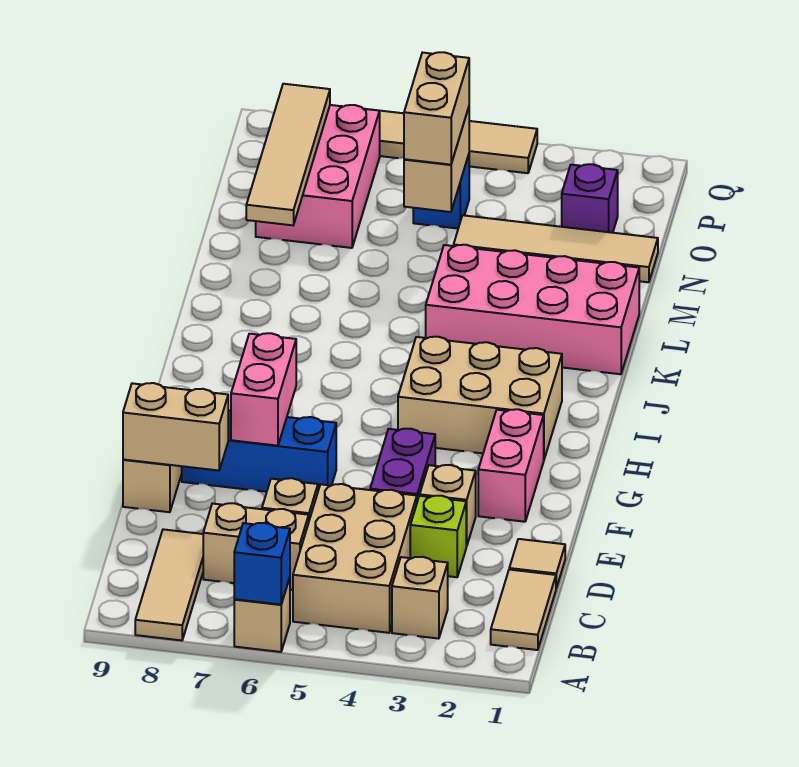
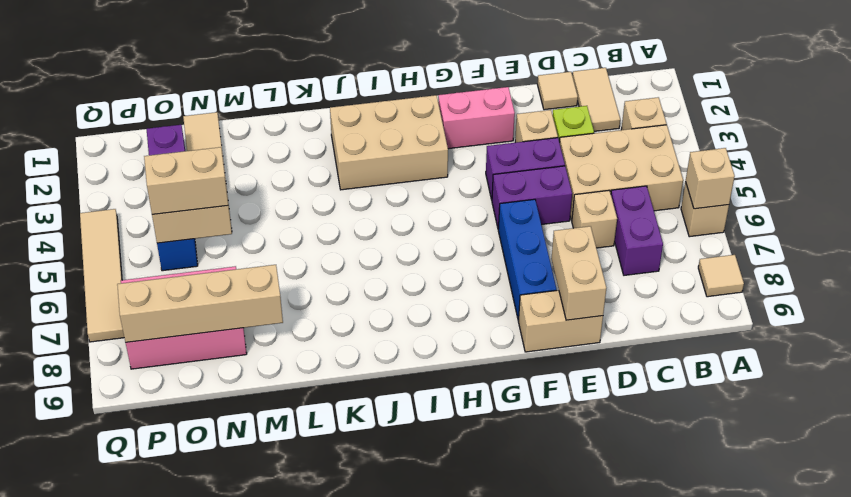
blue brick A6 level 2 -> tan brick A6 level 2
tan tile A8:C8 level 1 -> tan tile A8 level 1
tan tile B1:C1 level 1 -> tan tile C1:C2 level 1
tan brick C6:C7 level 1 -> purple brick C6:C7 level 1
none -> purple brick E5:F5 level 1
pink brick F7:G7 level 2 -> none
tan brick H2:I4 level 1 -> tan brick H2:J3 level 1
pink brick K1:L4 level 1 -> none
tan tile M8:P8 level 2 -> tan brick M8:P8 level 2

